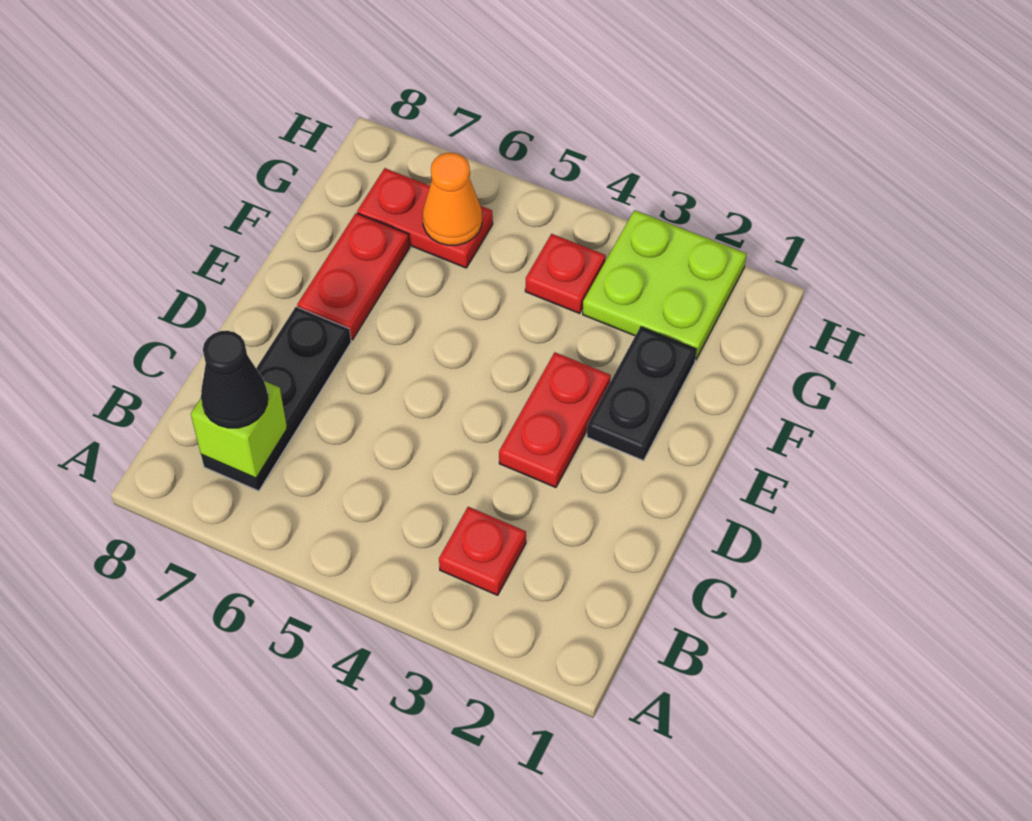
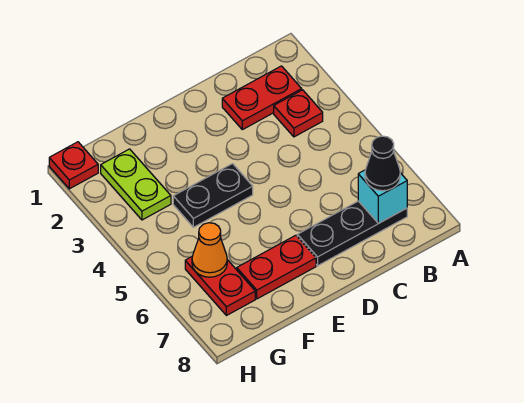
lime brick B7 level 2 -> cyan brick B7 level 2
red plate D3:E3 level 1 -> red plate B2:C2 level 1
black plate E2:F2 level 1 -> black plate E4:F4 level 1
lime plate G2:H3 level 1 -> lime plate G2:G3 level 1
red plate G4 level 1 -> red plate H1 level 1

